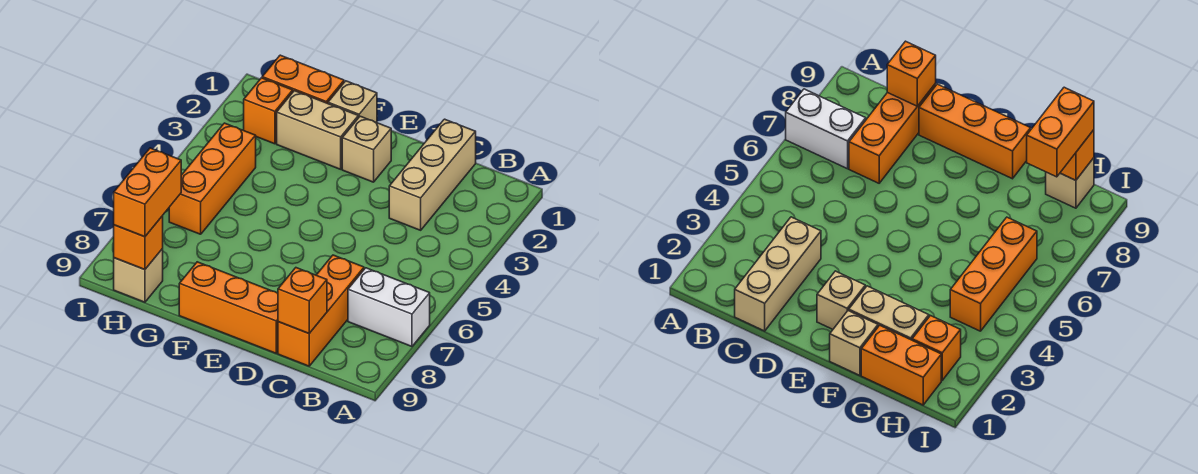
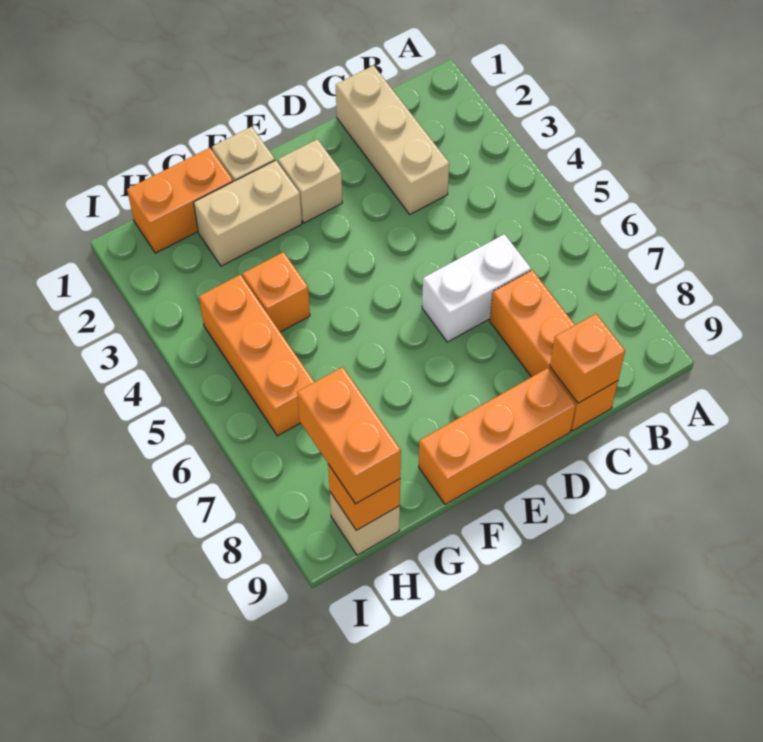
white brick A7:B7 level 1 -> white brick C6:D6 level 1
orange brick H2 level 1 -> orange brick G4 level 1

